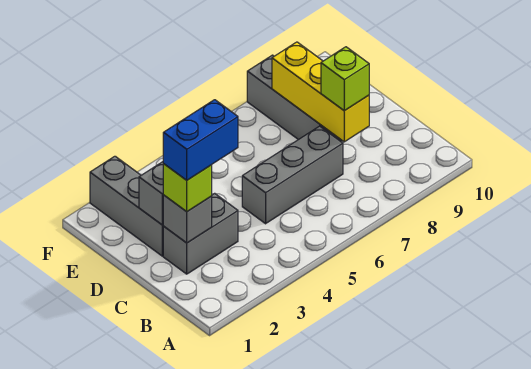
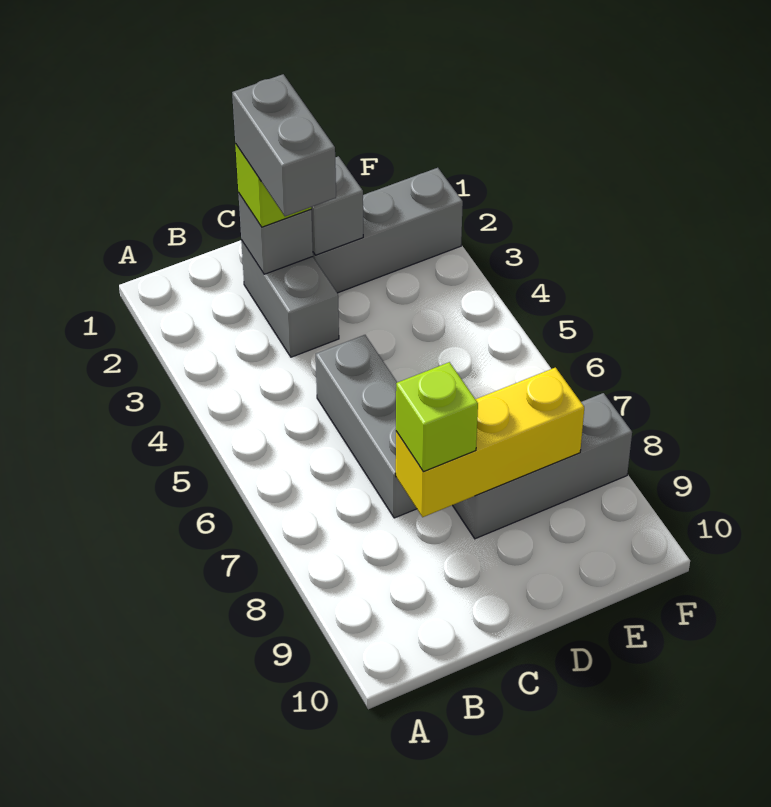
blue brick C2:C3 level 4 -> grey brick C2:C3 level 4

